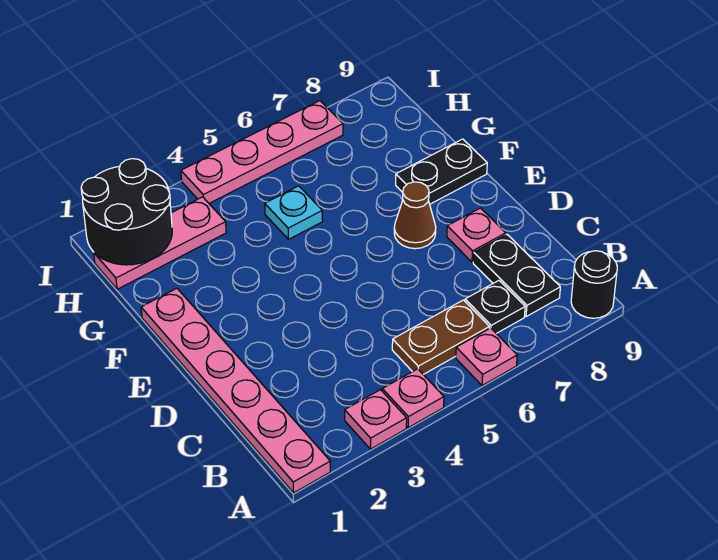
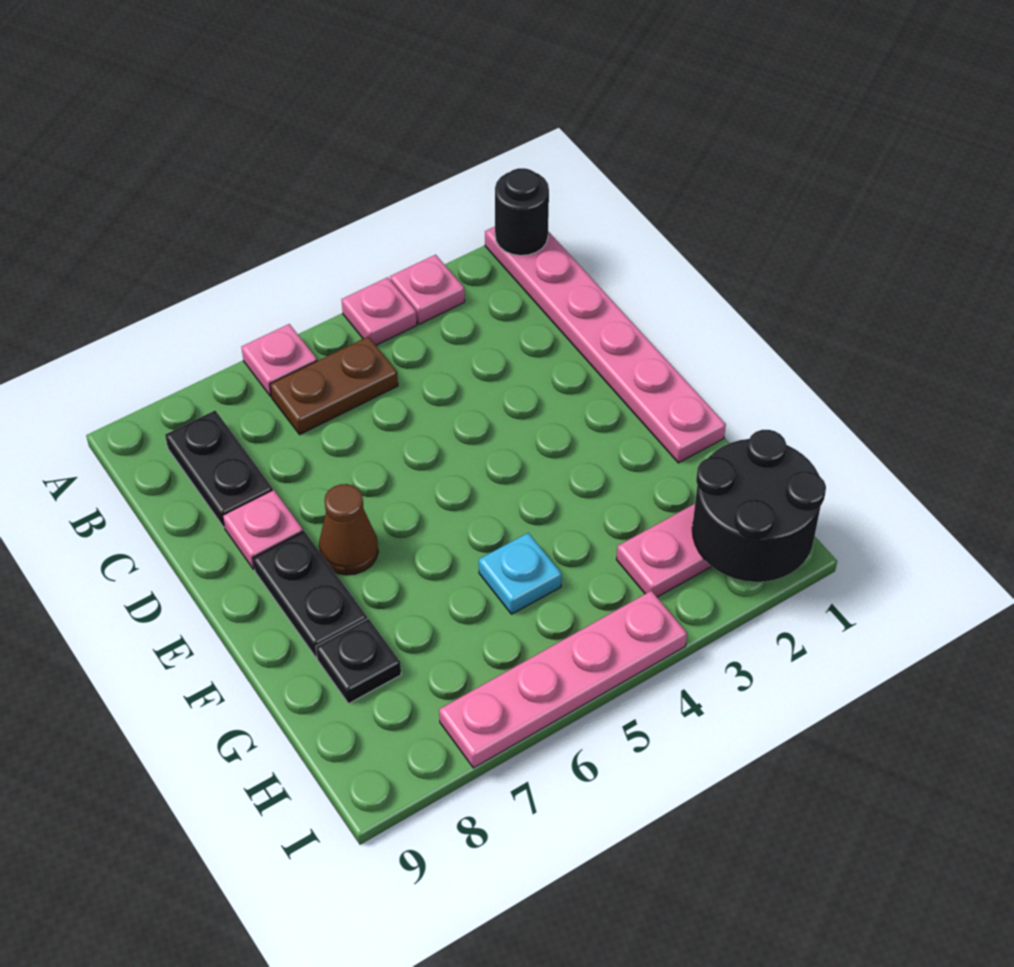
black round brick A9 level 1 -> black round brick A1 level 2
black plate B7 level 1 -> black plate G8 level 1
black plate F8:F9 level 1 -> black plate E8:F8 level 1

